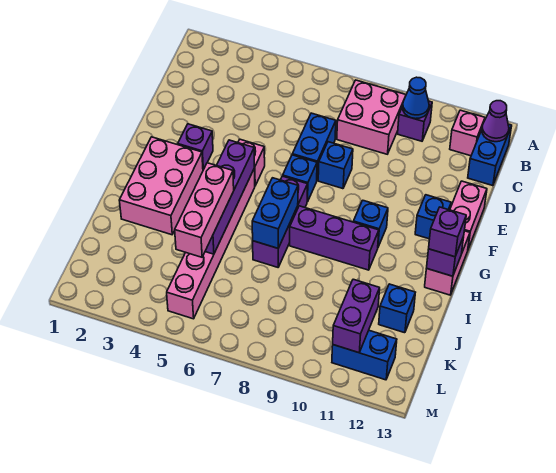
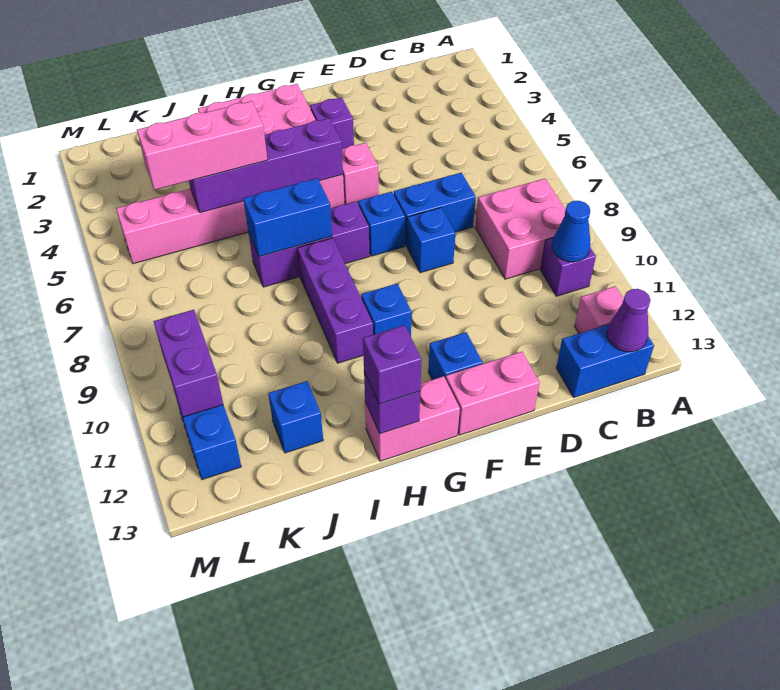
purple brick K11:L11 level 2 -> purple brick L10:L11 level 2

